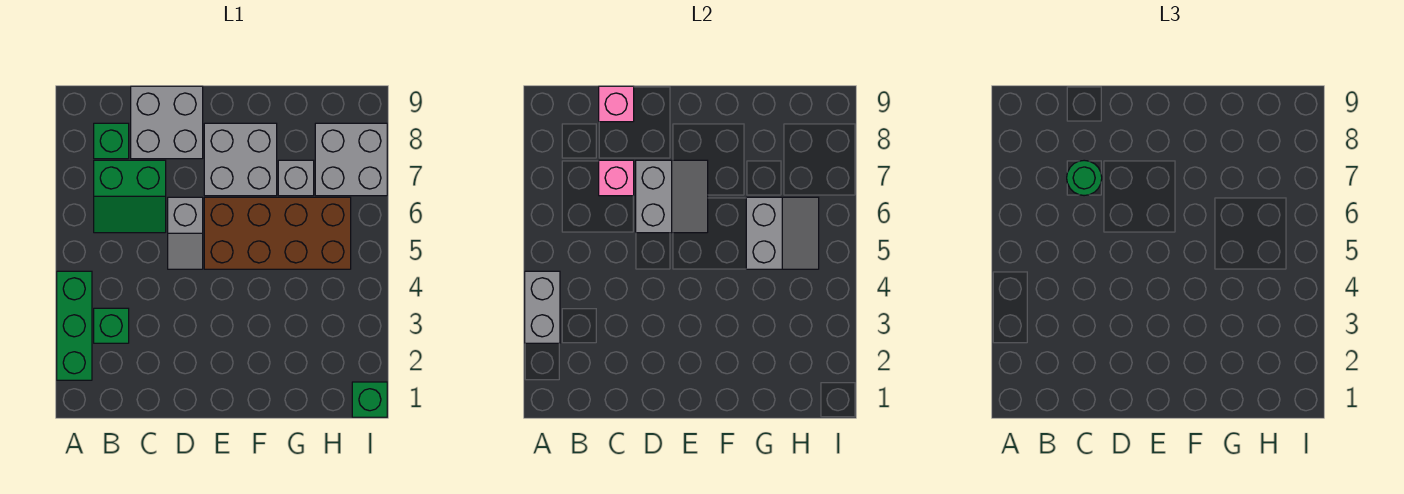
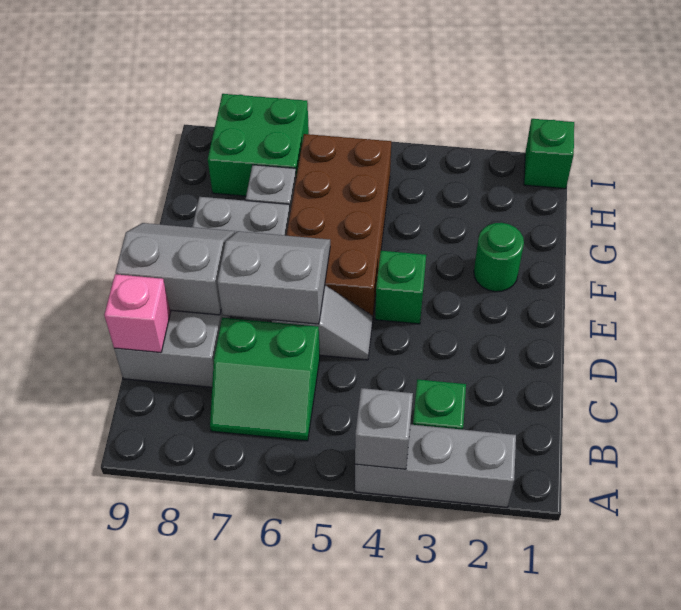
green brick A2:A4 level 1 -> grey brick A2:A4 level 1
grey brick A3:A4 level 2 -> grey brick A4 level 2
green slope B6:C7 level 1 top 7 -> green slope B6:C7 level 1 top C
green brick B8 level 1 -> green brick E4 level 1
pink brick C7 level 2 -> none
green round brick C7 level 3 -> green round brick F2 level 1
grey slope G5:H6 level 2 top G -> grey slope D8:E9 level 2 top D
grey brick H7:I8 level 1 -> green brick H7:I8 level 1

